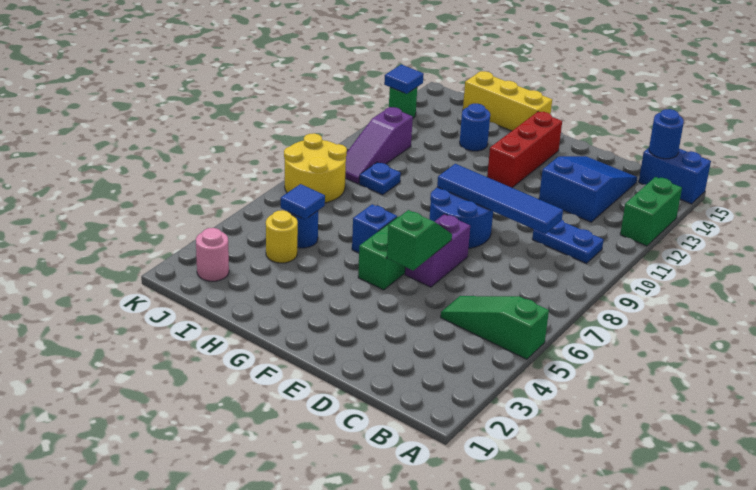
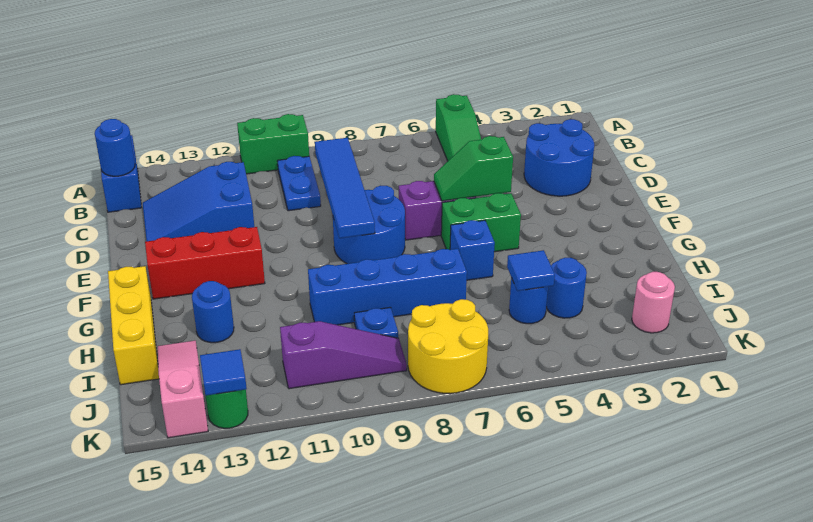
green brick A12:A13 level 1 -> green brick A10:A11 level 1
none -> blue round brick C2:D3 level 1
none -> blue brick H7:H10 level 1
yellow round brick I4 level 1 -> blue round brick I4 level 1
none -> pink slope I14:K14 level 1 top K

